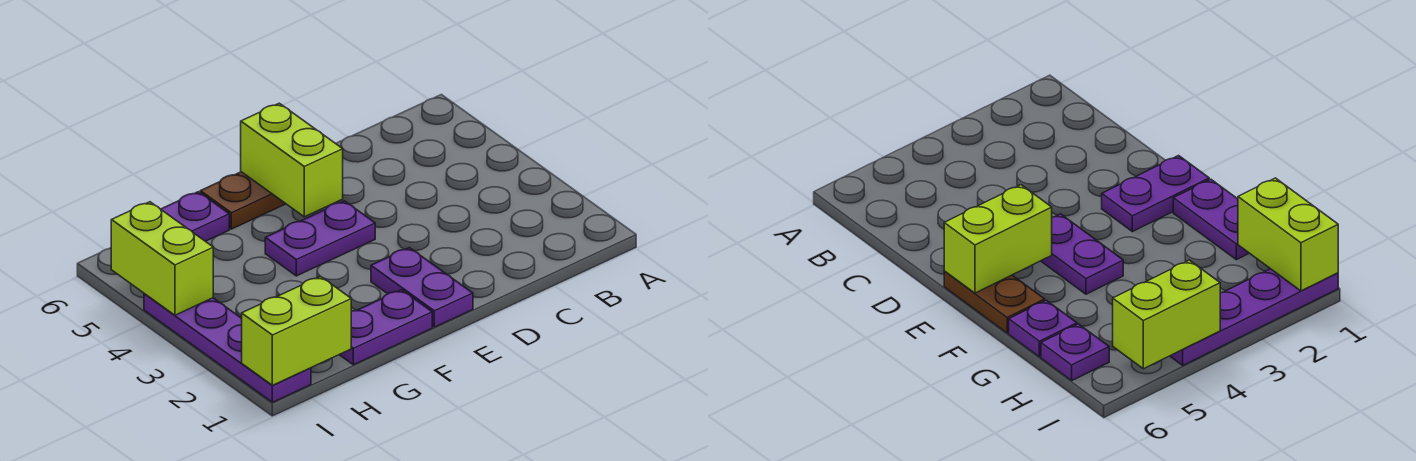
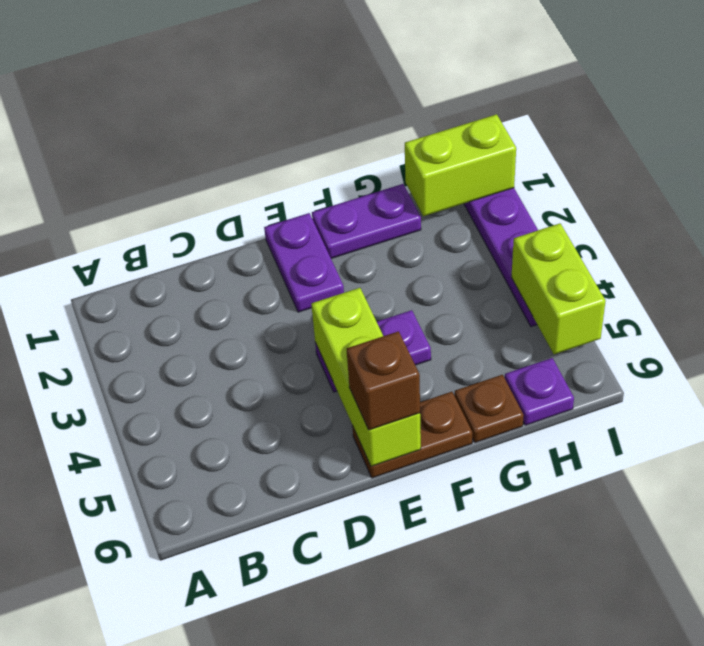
lime brick E5:E6 level 2 -> lime brick E4:E6 level 2
none -> brown brick E6 level 3
purple plate G6 level 1 -> brown plate G6 level 1

